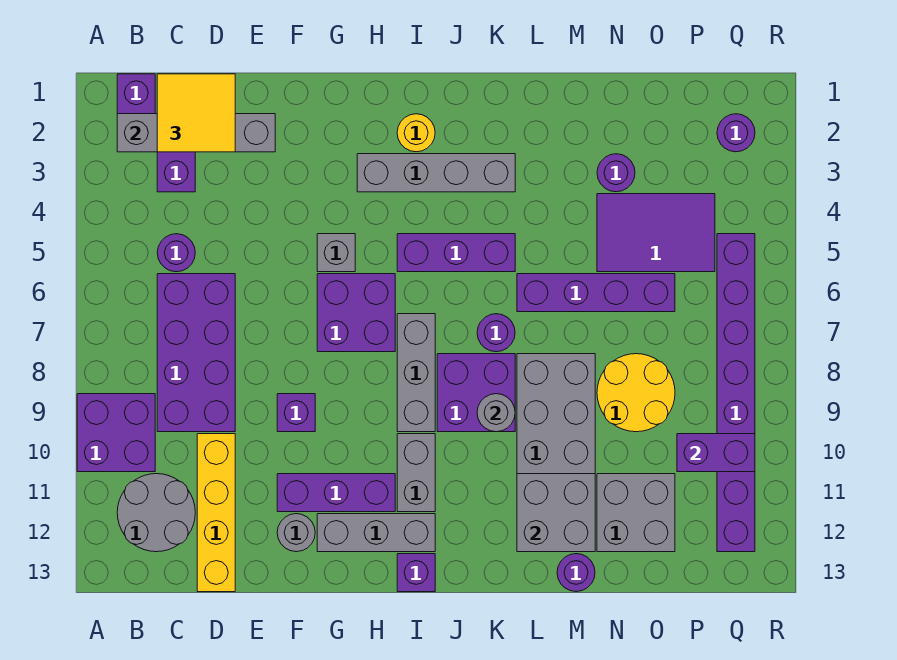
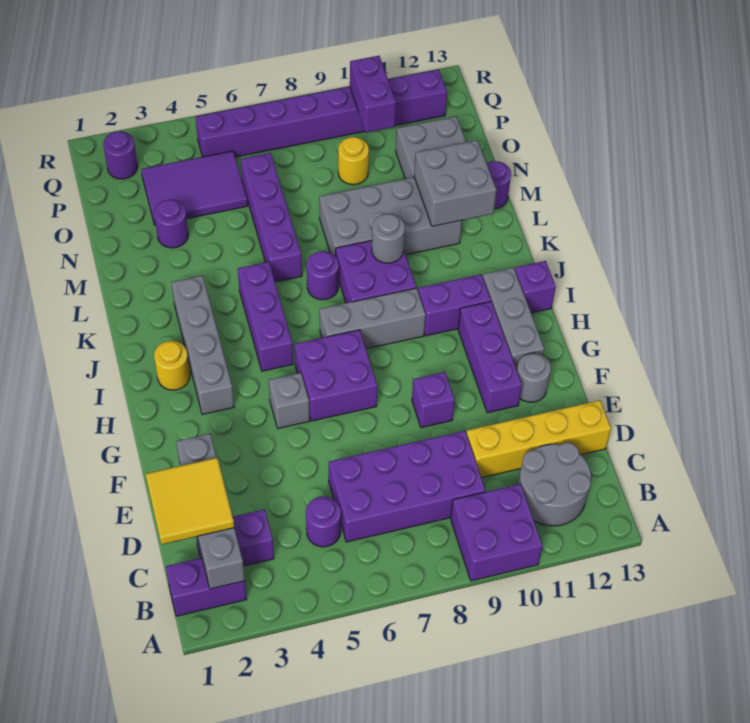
grey brick I10:I11 level 1 -> purple brick I10:I11 level 1
purple tile N4:P5 level 1 -> purple tile O3:P5 level 1
yellow round brick N8:O9 level 1 -> yellow round brick O9 level 1

